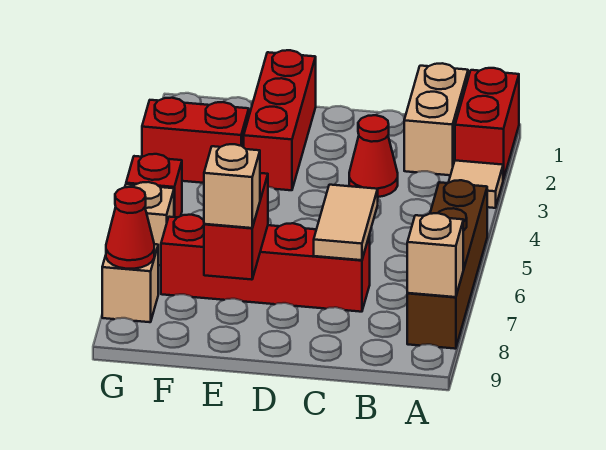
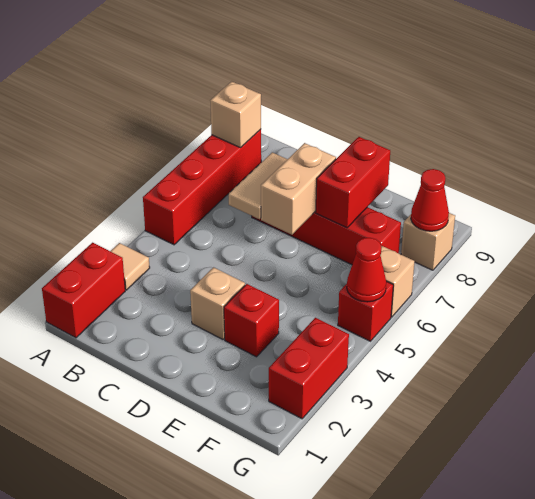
brown brick A5:A8 level 1 -> red brick A5:A8 level 1
tan brick B1:B2 level 1 -> tan brick D6:D7 level 2
red cone C3 level 1 -> red cone G5 level 2
red brick E1:E3 level 1 -> red brick E3 level 1
tan brick E8 level 3 -> tan brick D3 level 1
red brick F3:G3 level 1 -> red brick G2:G3 level 1

